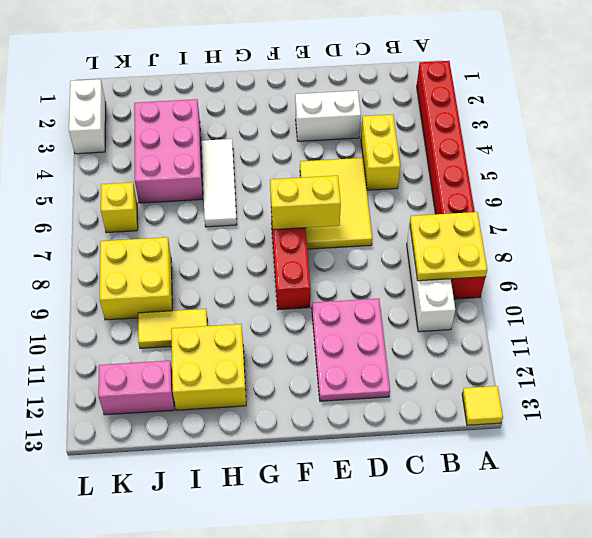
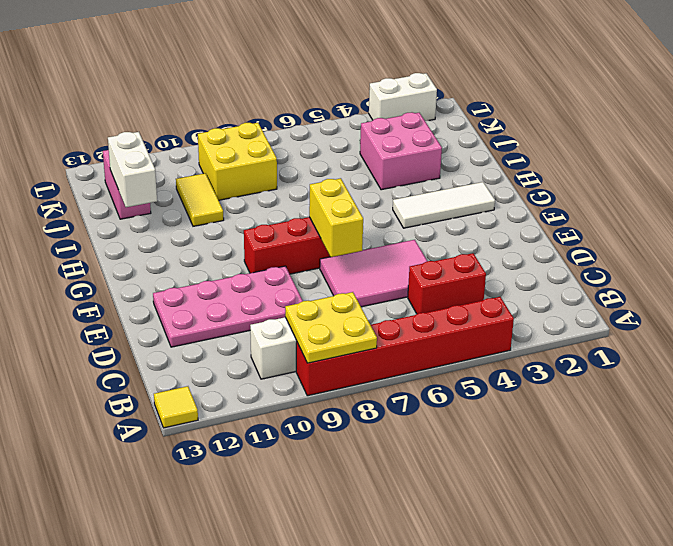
red brick A2:A9 level 1 -> red brick A4:A9 level 1
yellow brick C4:C5 level 1 -> red brick C4:C5 level 1
white brick D3:E3 level 1 -> white brick I12:J12 level 2
yellow tile D5:E7 level 1 -> pink tile D5:E7 level 1
pink plate D10:E12 level 1 -> pink plate D9:E12 level 1
white tile H4:H6 level 1 -> white tile G2:G4 level 1
yellow brick H11:I12 level 1 -> none
pink brick I3:J5 level 1 -> pink brick I3:J4 level 1
yellow brick K6 level 1 -> none

